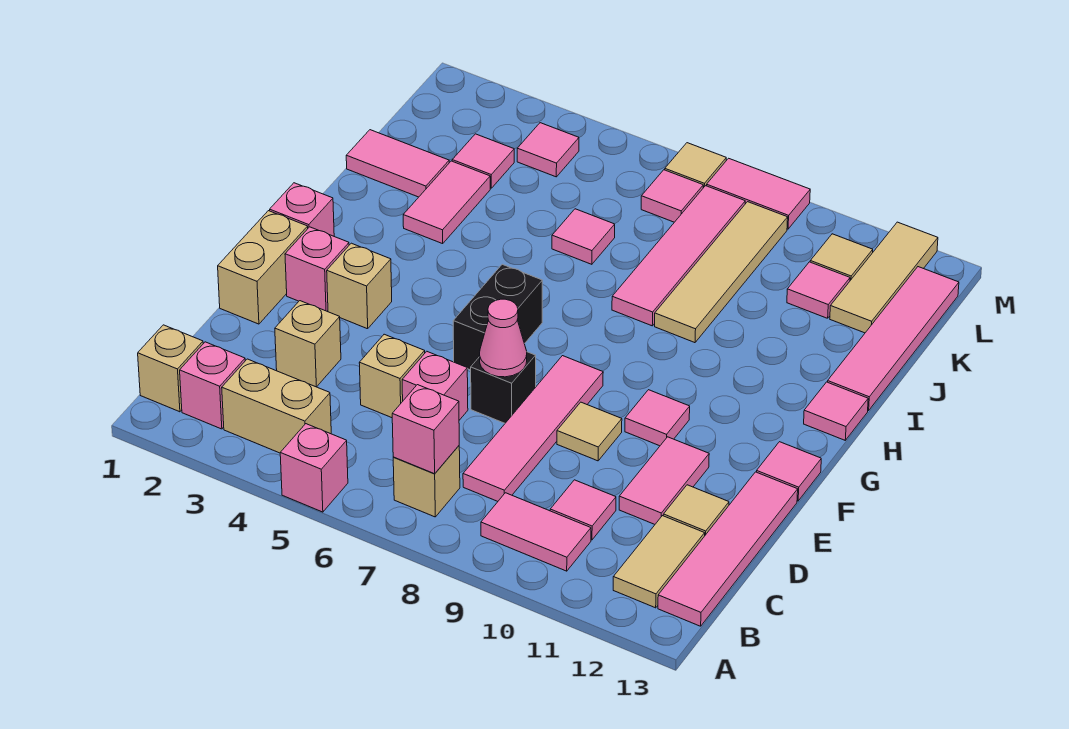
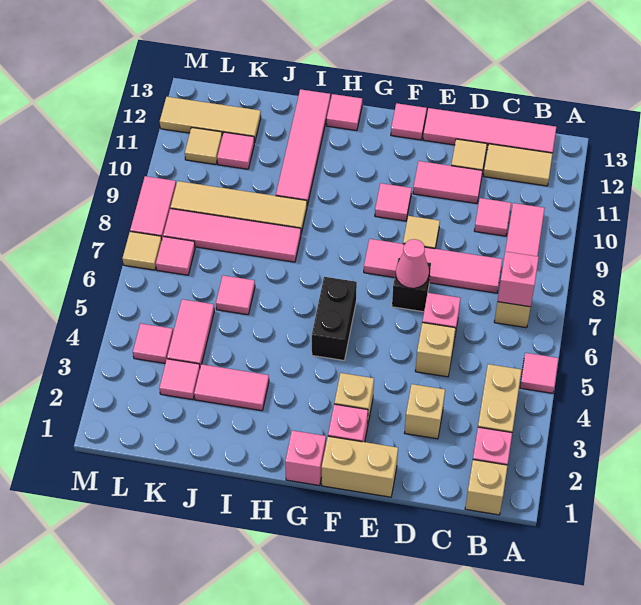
pink brick A5 level 1 -> pink tile A5 level 1
black brick F6:G6 level 1 -> black brick G5:G6 level 1
pink tile I13:L13 level 1 -> pink tile I10:I13 level 1
pink tile J1:J2 level 1 -> pink tile K4:K5 level 1

